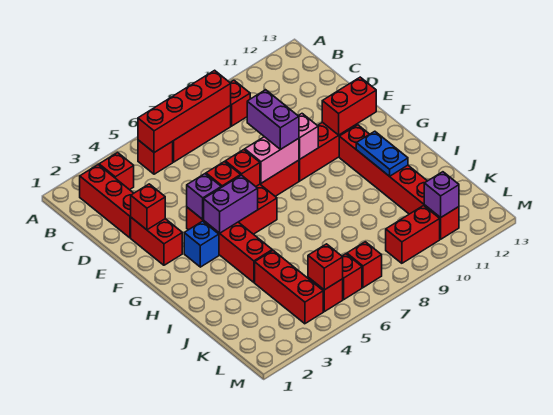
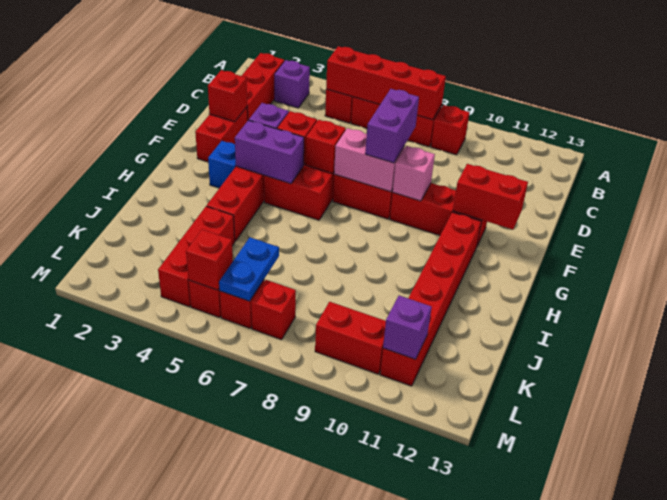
red brick B3 level 1 -> purple brick B3 level 1
blue plate H11:I11 level 2 -> blue plate K6:L6 level 2

